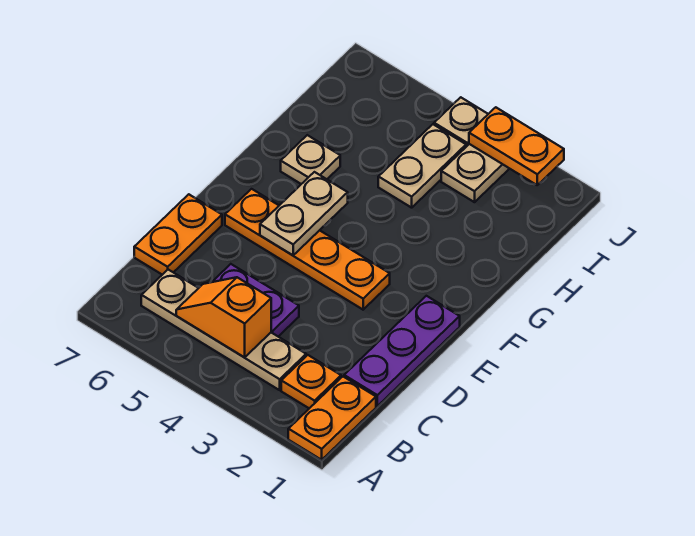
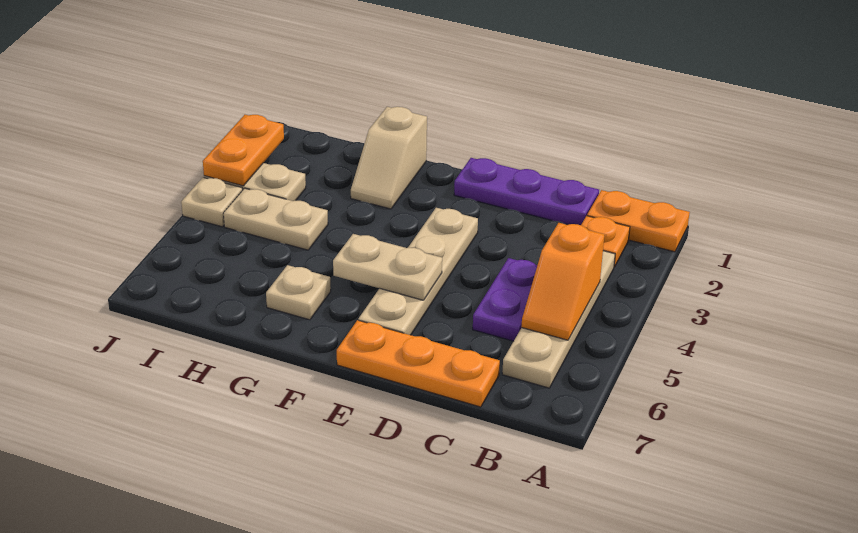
orange plate C7:D7 level 1 -> orange plate C7:E7 level 1
orange plate E3:E6 level 1 -> tan plate E3:E6 level 1
none -> tan slope G1:G2 level 1 top 1

